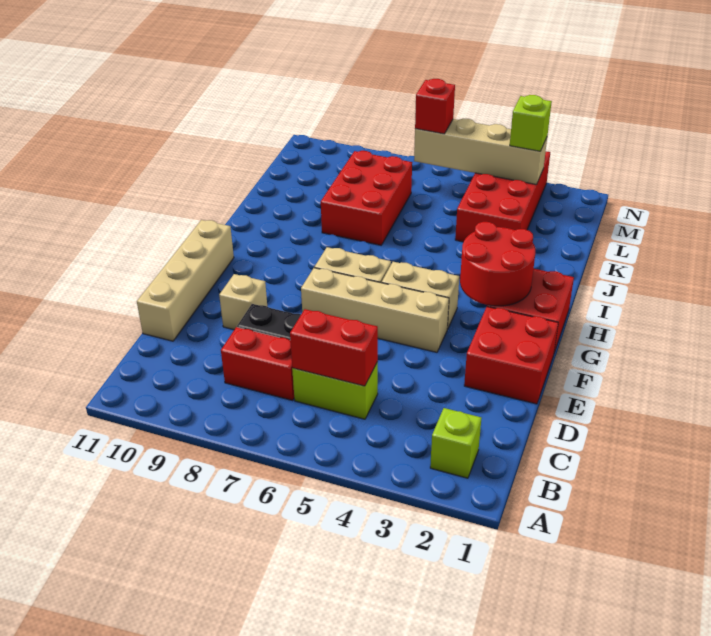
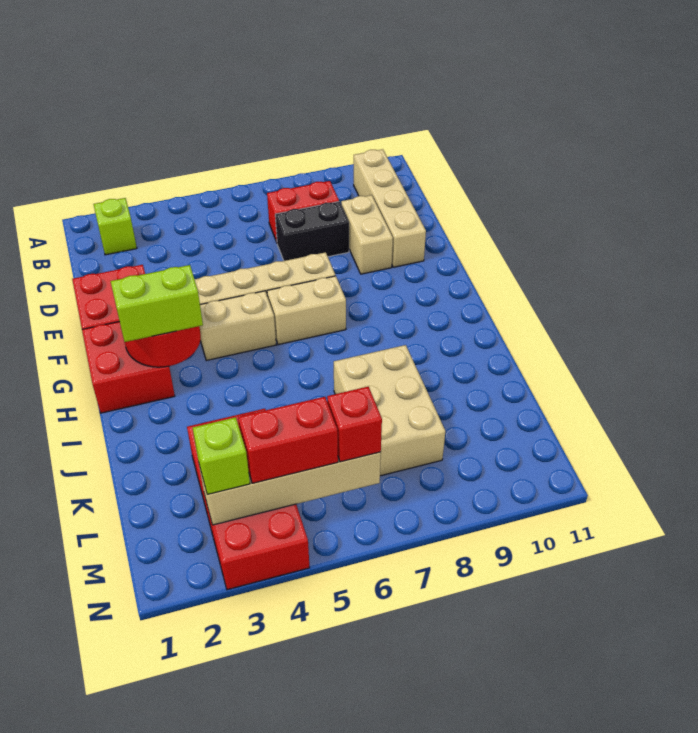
lime brick C5:C6 level 1 -> lime brick H2:H3 level 3
red brick C5:C6 level 2 -> red brick M4:M5 level 3
tan brick D11:G11 level 1 -> tan brick B10:E10 level 1
tan brick E9 level 1 -> tan brick D9:E9 level 1
red brick J7:L8 level 1 -> tan brick J7:L8 level 1

